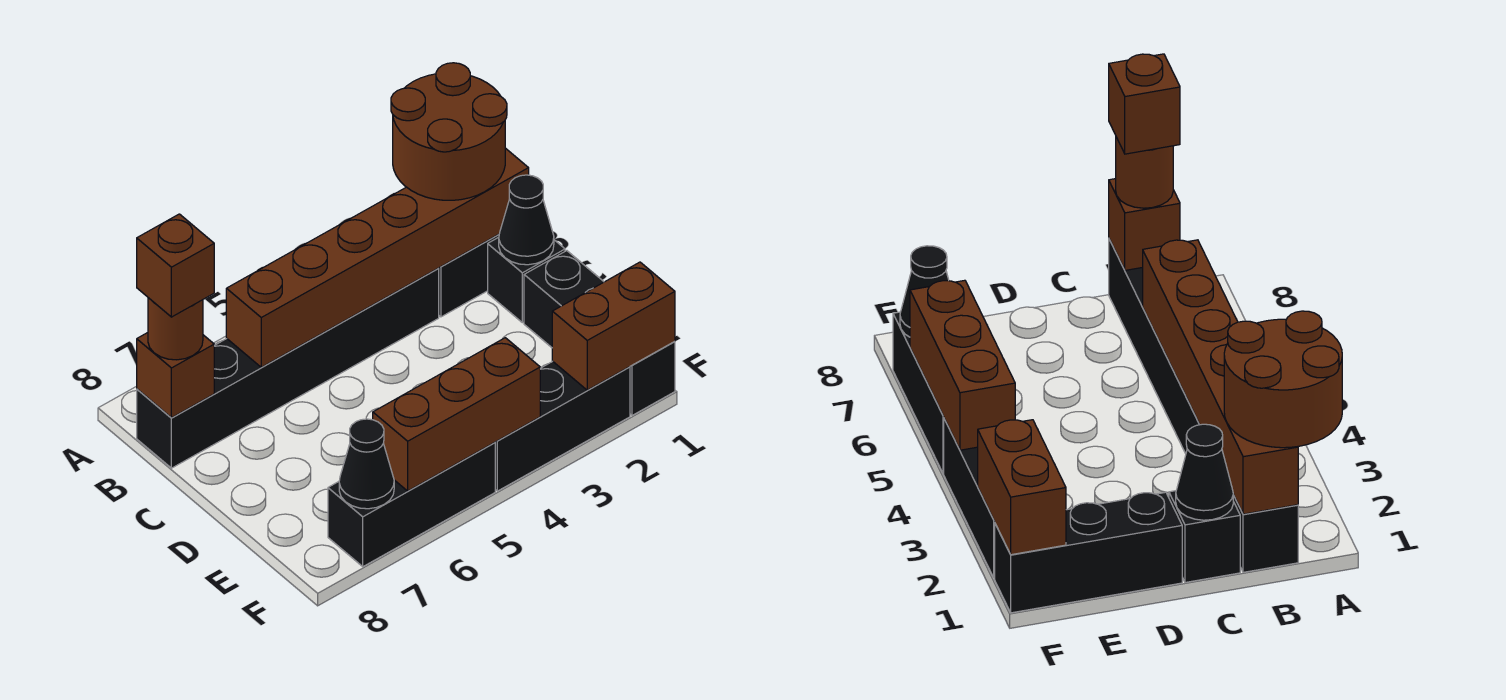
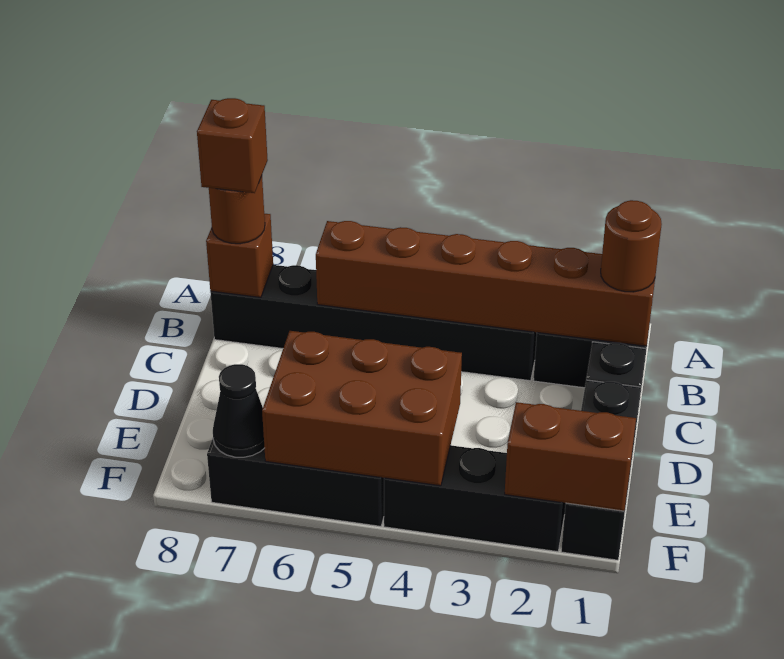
brown round brick A1:B2 level 3 -> brown round brick B1 level 3
black cone C1 level 2 -> none
brown brick F4:F6 level 2 -> brown brick E4:F6 level 2

